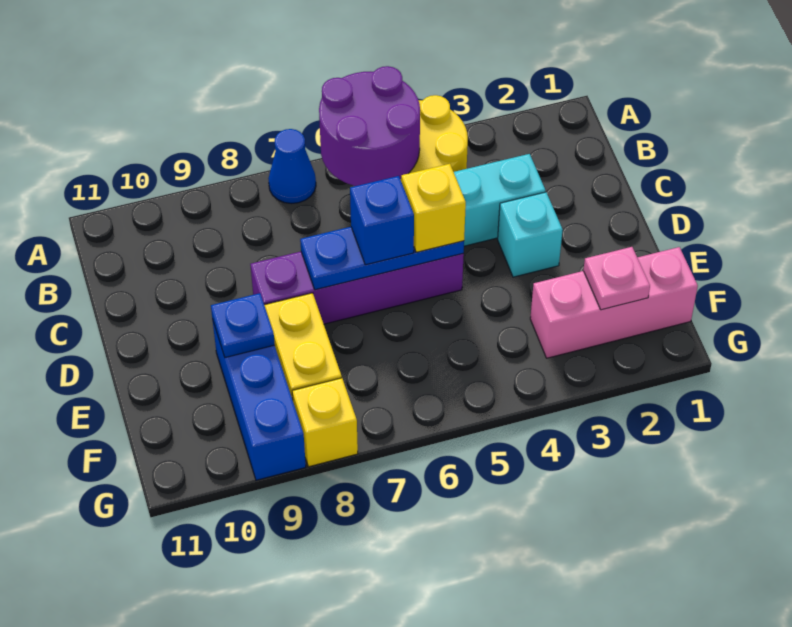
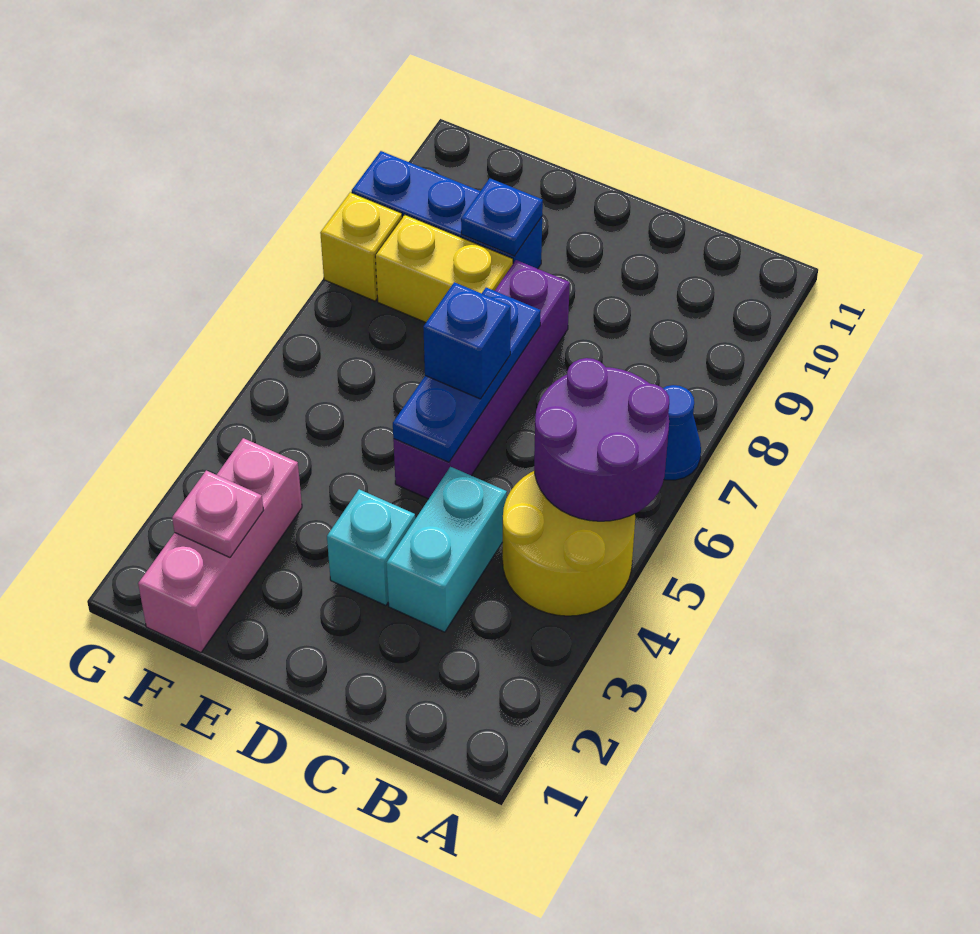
yellow brick D5 level 3 -> none

